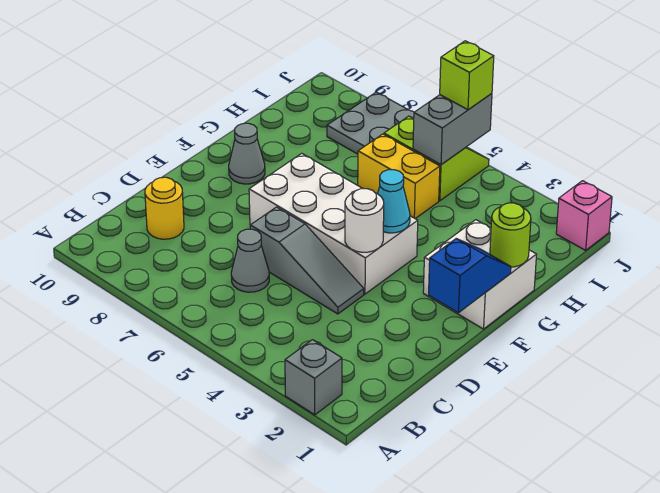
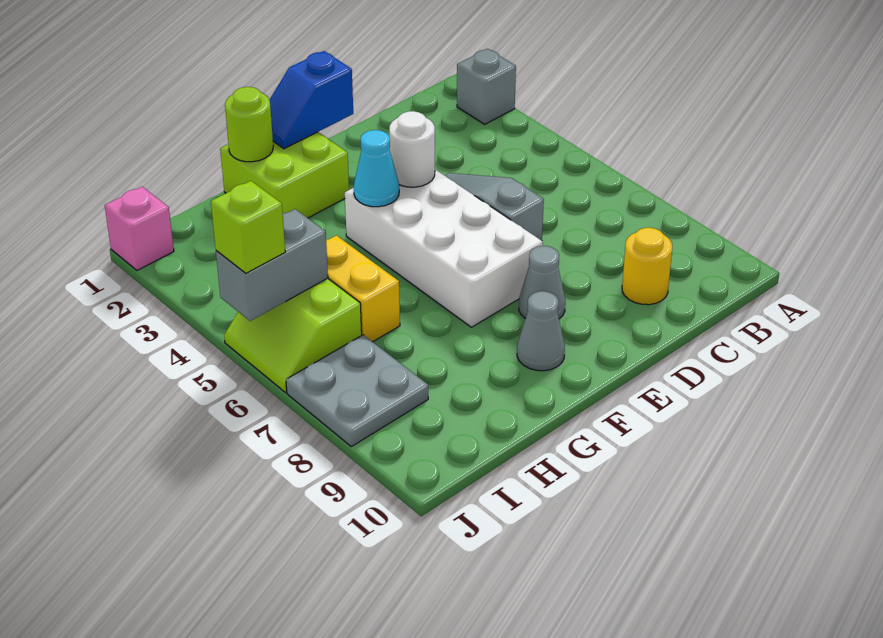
grey cone C6 level 1 -> grey cone E8 level 1
white brick F1:G2 level 1 -> lime brick F1:G2 level 1

